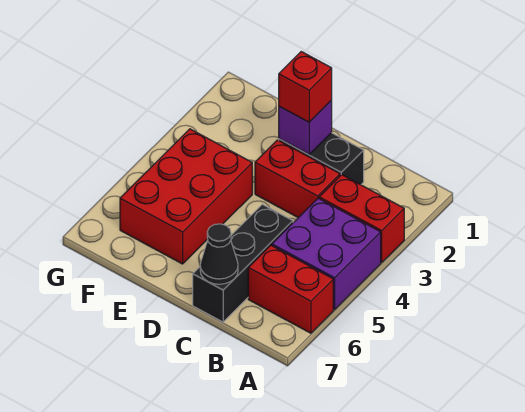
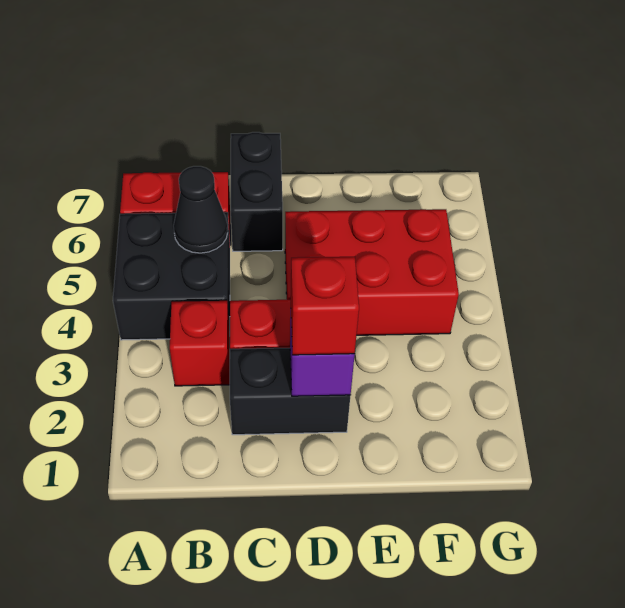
red brick A3:B3 level 1 -> red brick B3 level 1
purple brick A4:B5 level 1 -> black brick A4:B5 level 1
black brick C5:C7 level 1 -> black brick C6:C7 level 1
black cone C7 level 2 -> black cone B5 level 2
red brick E4:F6 level 1 -> red brick D4:F5 level 1

